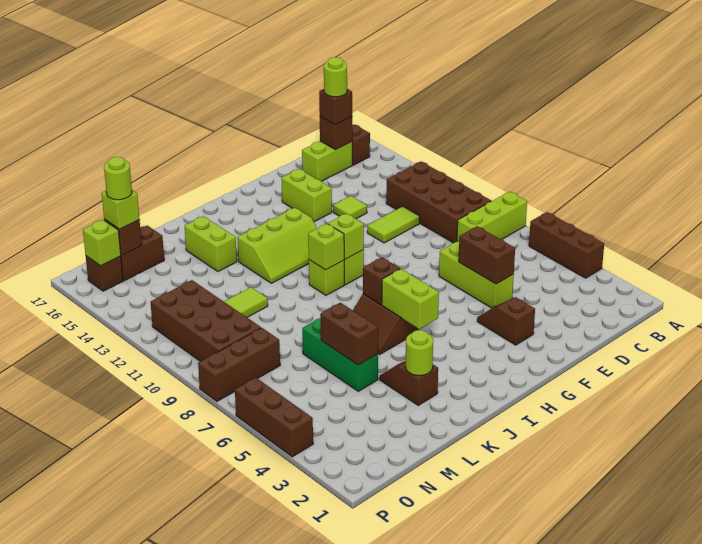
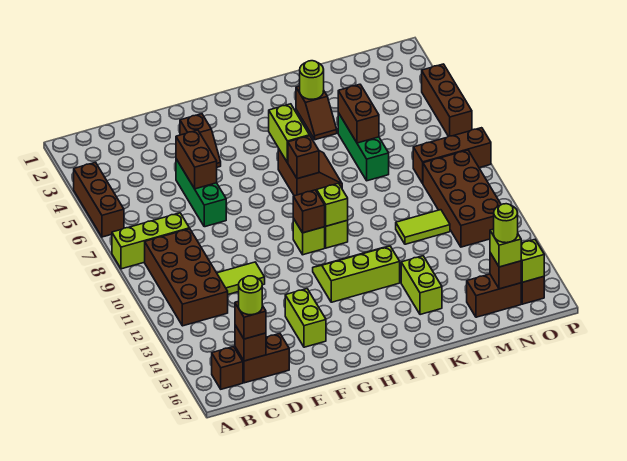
lime brick C16:D16 level 1 -> brown brick C16:D16 level 1
lime brick E5:E7 level 1 -> green brick E5:E7 level 1
lime tile E13 level 1 -> none
lime brick H10 level 2 -> brown brick H10 level 2

